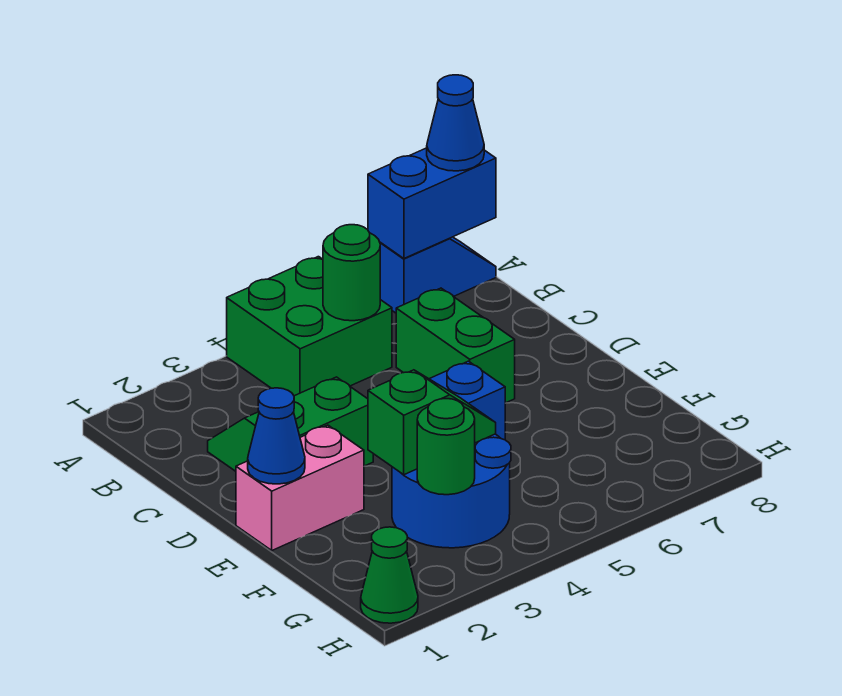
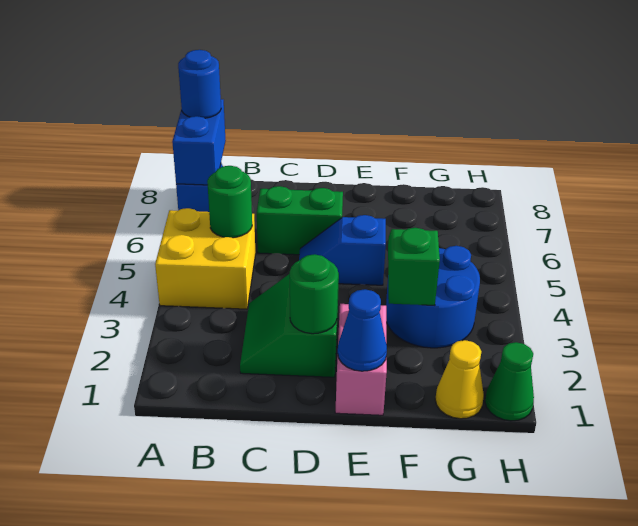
green brick A4:B5 level 1 -> yellow brick A4:B5 level 1
blue cone A8 level 3 -> blue round brick A8 level 3
none -> yellow cone G1 level 1
green round brick G3 level 2 -> green round brick D2 level 2

